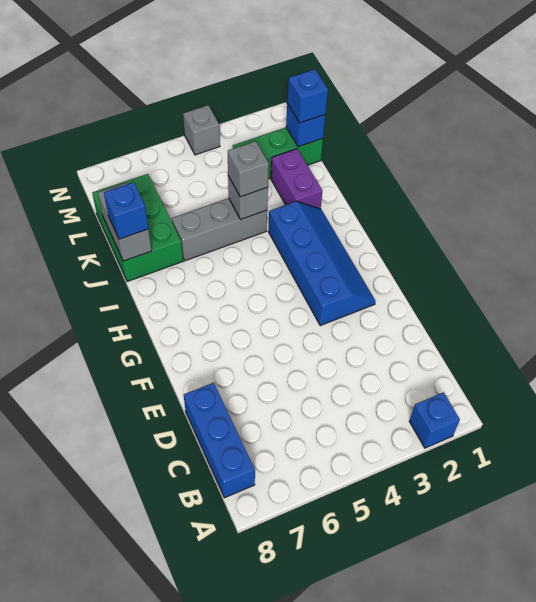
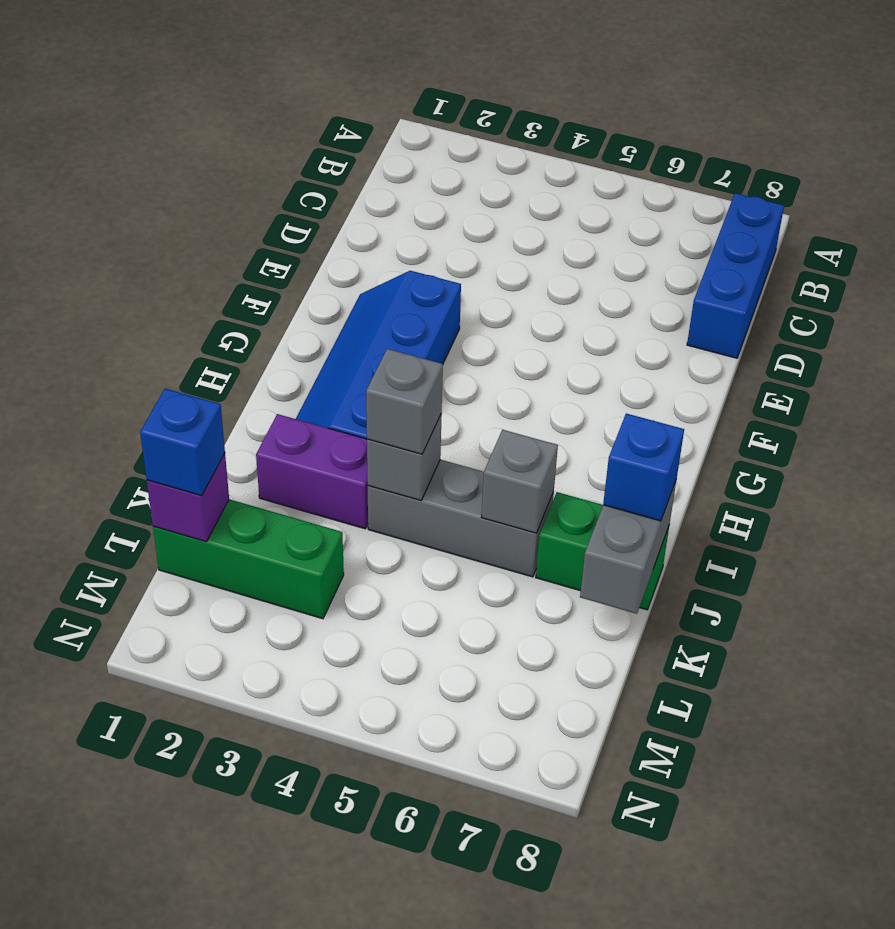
blue brick A2 level 1 -> none
purple brick J2:K2 level 1 -> purple brick J2:J3 level 1
green brick J7:L8 level 1 -> green brick J7:J8 level 1
blue brick L1 level 2 -> purple brick L1 level 2
grey brick N4 level 1 -> grey brick J6 level 2

